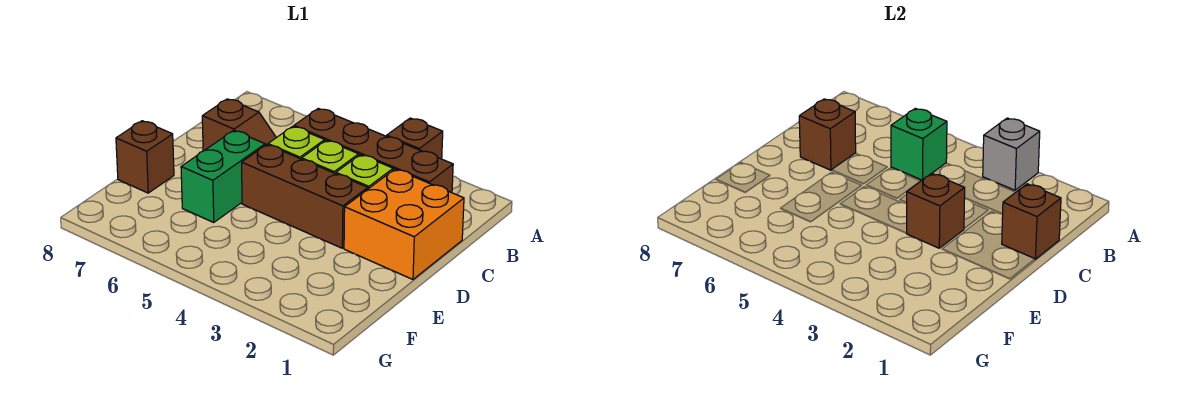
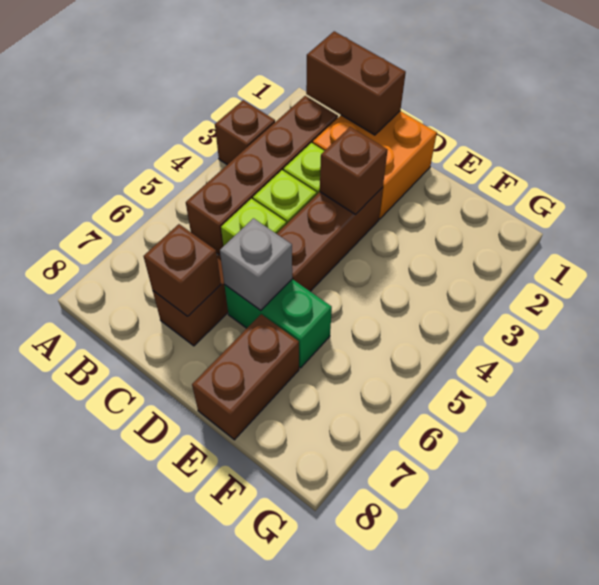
grey brick A3 level 2 -> grey brick D6 level 2
green brick B5 level 2 -> none
brown brick C1 level 2 -> brown brick B1:C1 level 2
brown brick E8 level 1 -> brown brick E7:E8 level 1

